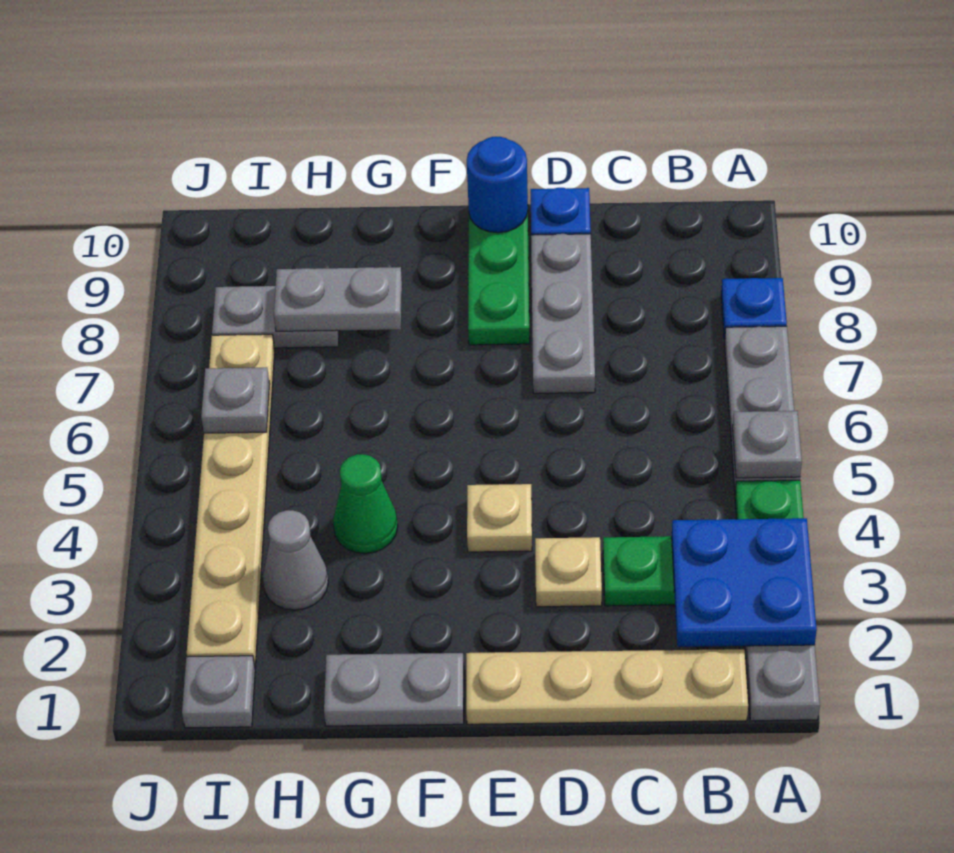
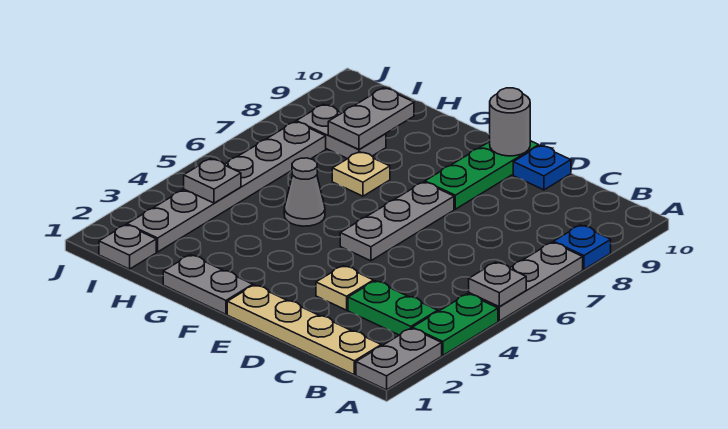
blue plate A2:B3 level 2 -> none
grey plate D7:D9 level 1 -> grey plate E5:E7 level 1
tan plate E4 level 1 -> tan plate G7 level 1
blue round brick E10 level 2 -> grey round brick E10 level 2
green cone G4 level 1 -> none
grey plate G8:H8 level 2 -> grey plate H8:H9 level 2
grey cone H3 level 1 -> grey cone G5 level 1
tan plate I2:I7 level 1 -> grey plate I2:I7 level 1
grey plate I6 level 2 -> grey plate I4 level 2

